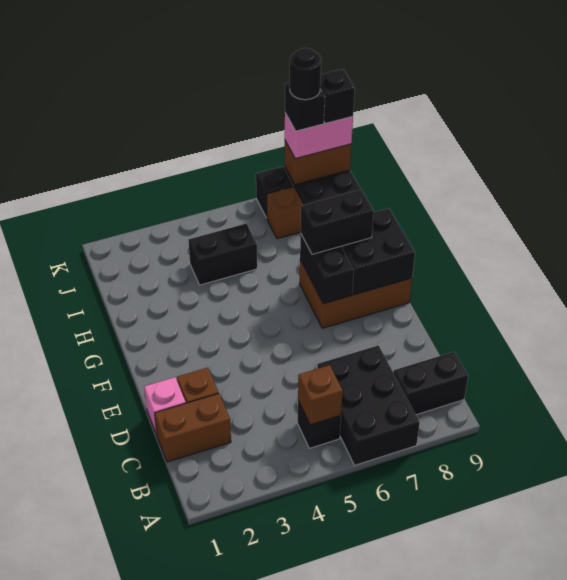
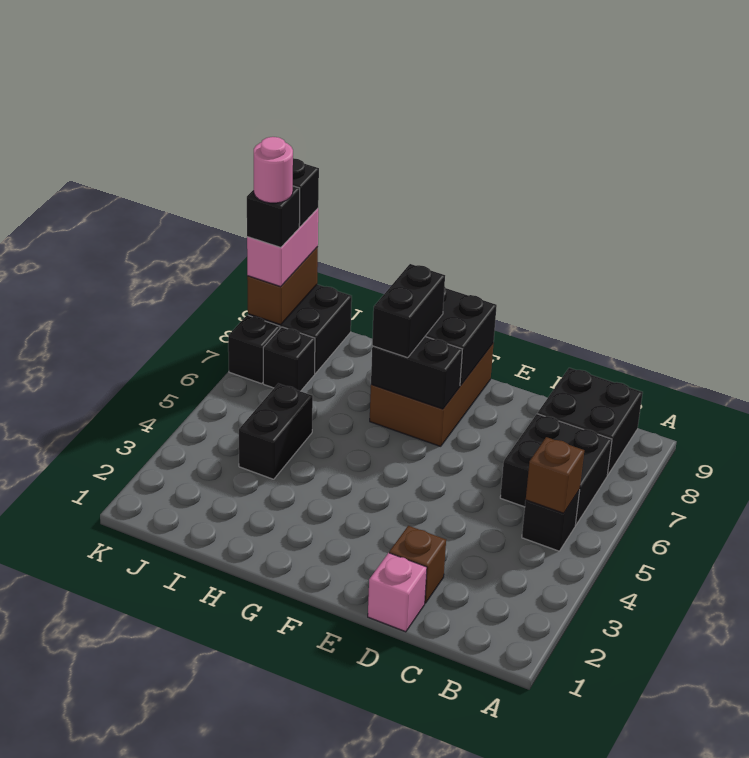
black brick A6:C7 level 1 -> black brick B6:C7 level 1
black brick B8:B9 level 1 -> black brick B8:C9 level 1
brown brick C1:C2 level 1 -> none
brown brick J7 level 1 -> black brick J7 level 1
black round brick K8 level 5 -> pink round brick K8 level 5

